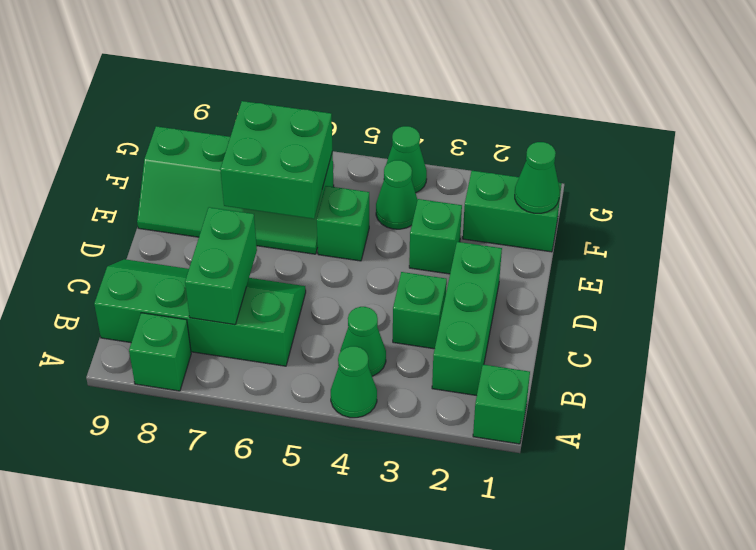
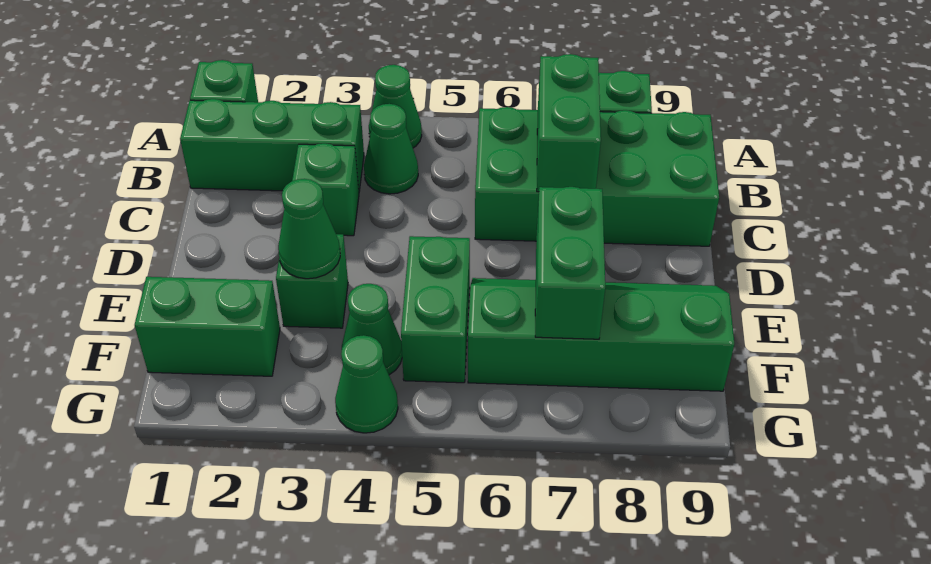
green brick B2:D2 level 1 -> green brick B1:B3 level 1
green slope B6:C9 level 1 top B -> green brick B6:C9 level 1
green brick E5 level 1 -> green brick E5:F5 level 1
green brick E6:F7 level 2 -> green brick E7:F7 level 2
green cone F1 level 2 -> green cone E3 level 2

